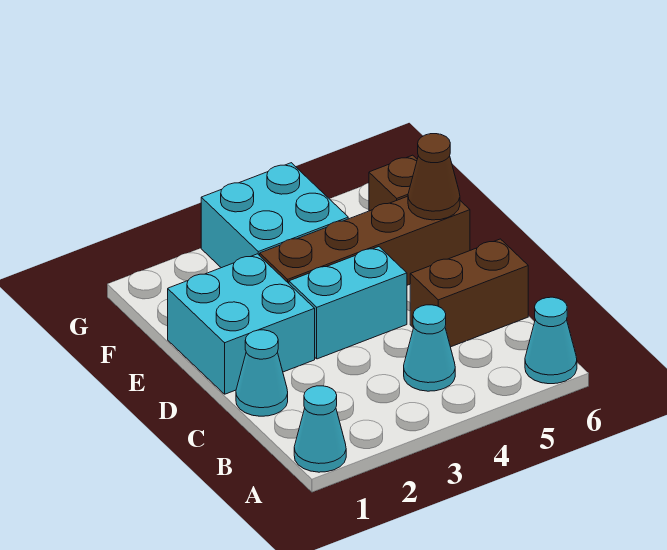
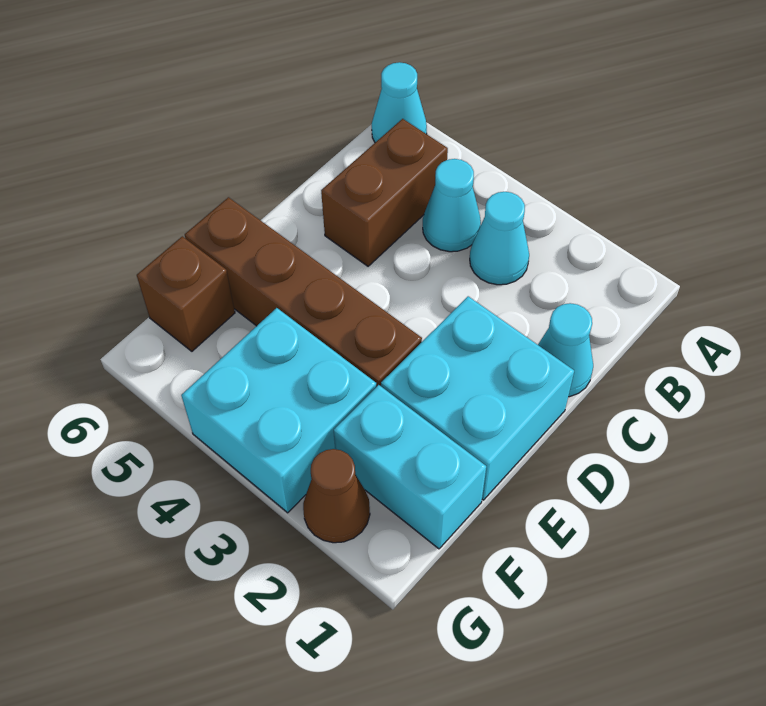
cyan cone A1 level 1 -> cyan cone B3 level 1
brown brick C5:C6 level 1 -> brown brick B5:C5 level 1
cyan brick D3:D4 level 1 -> cyan brick F1:F2 level 1
brown cone E6 level 2 -> brown cone G2 level 1

